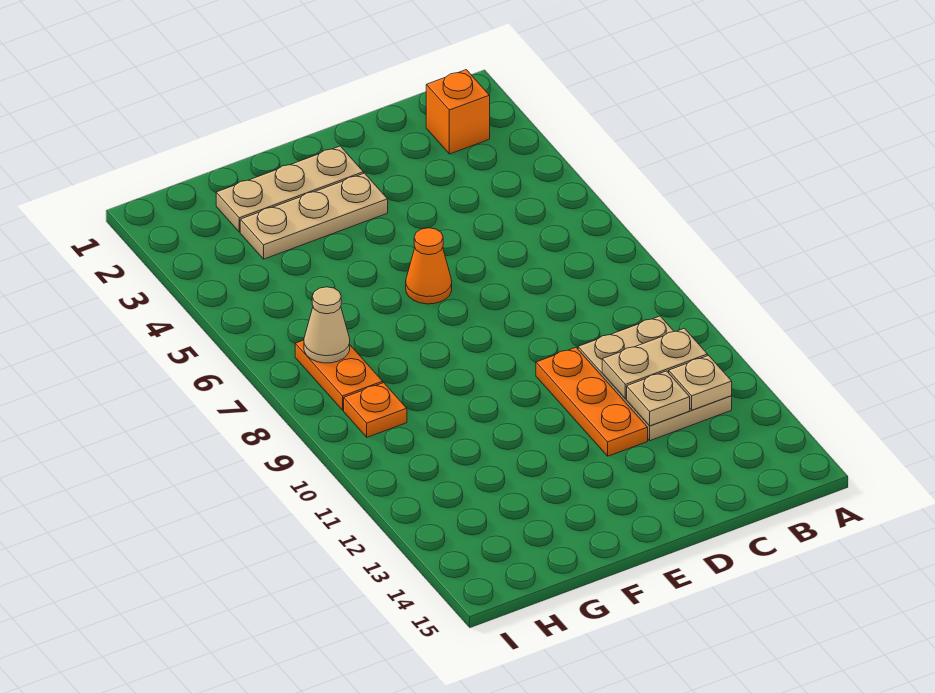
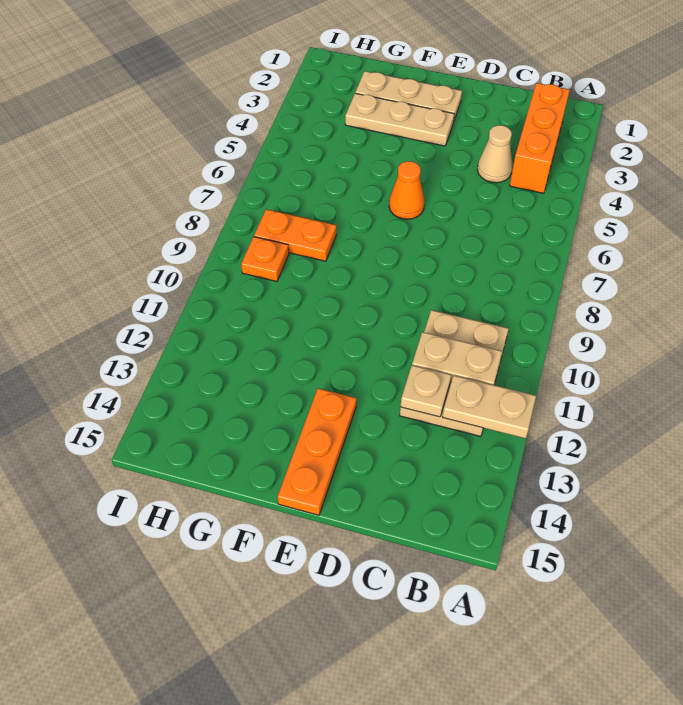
orange brick B2 level 1 -> orange brick B2:B4 level 1
tan plate B12 level 2 -> tan plate A12:B12 level 2
orange plate D10:D12 level 1 -> orange plate E13:E15 level 1
orange plate H7:H8 level 1 -> orange plate G8:H8 level 1
tan cone H7 level 2 -> tan cone C4 level 1

